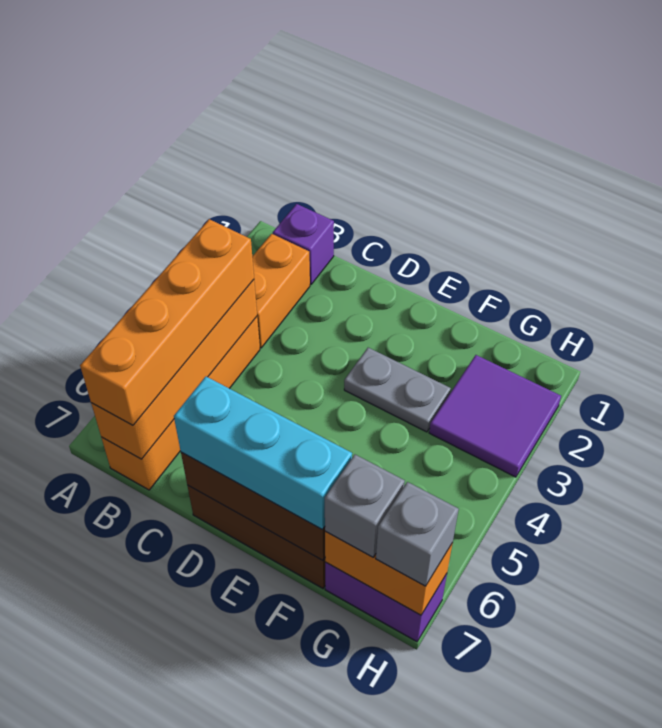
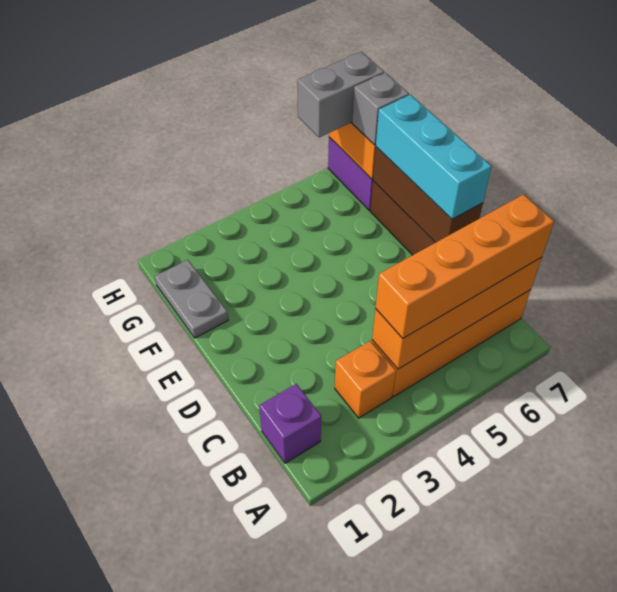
orange brick B2:B3 level 1 -> orange brick B3 level 1
grey plate E3:F3 level 1 -> grey plate F1:G1 level 1
purple tile G2:H3 level 1 -> none
grey brick H7 level 3 -> grey brick H6:H7 level 3

